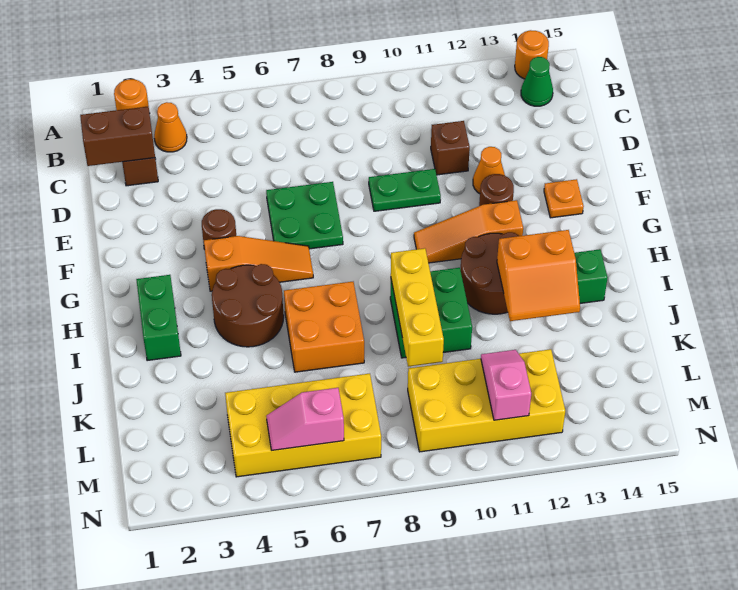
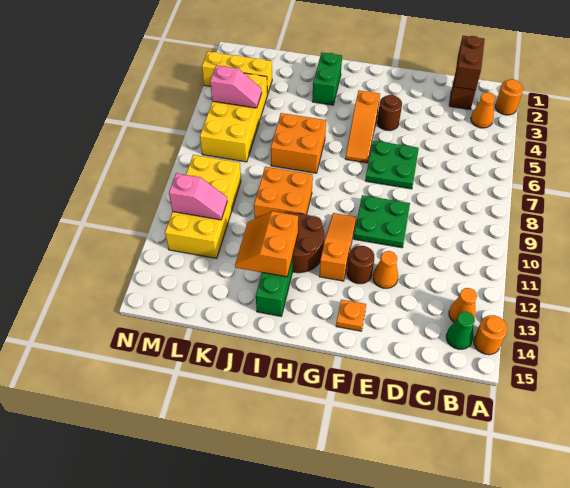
none -> orange cone B13 level 1
brown brick D11 level 1 -> none
green plate E9:E10 level 1 -> green plate E9:F10 level 1
green brick H2:I2 level 1 -> green brick I2:I3 level 1
brown round brick H4:I5 level 1 -> none
green brick I9:J10 level 1 -> orange brick I9:J10 level 1
yellow brick I9:K9 level 2 -> yellow brick L3:N3 level 1
pink slope M5:M6 level 2 top 6 -> pink slope L5:M5 level 2 top M

